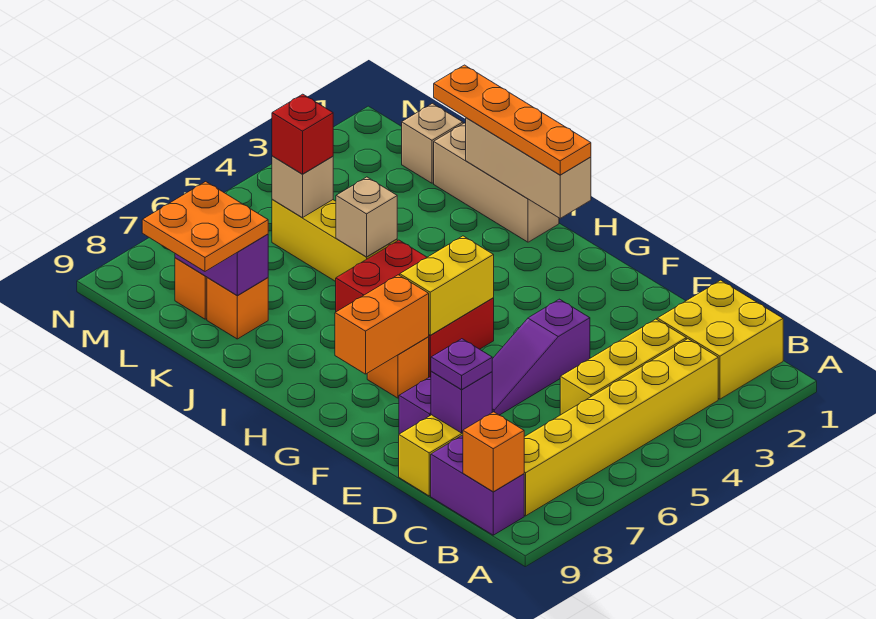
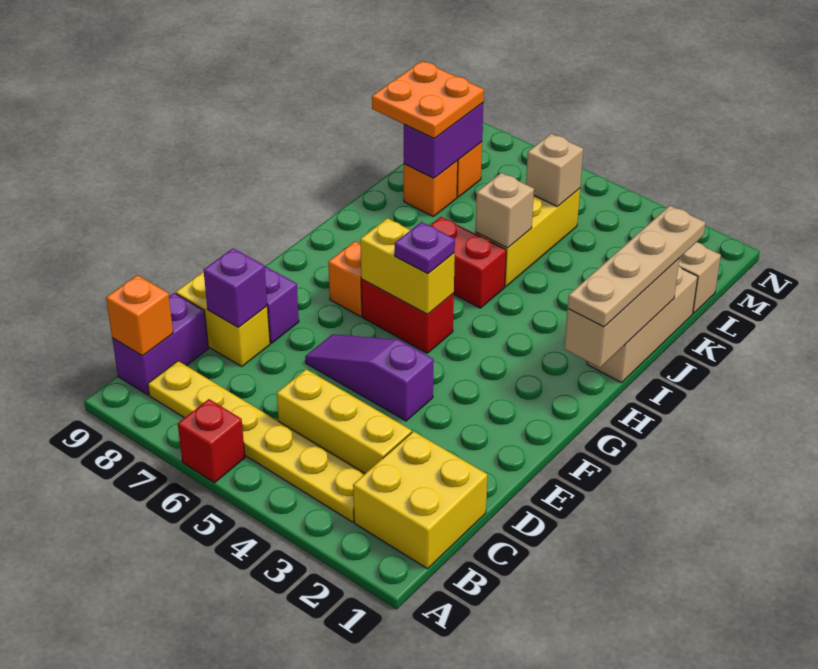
yellow brick B3:B8 level 1 -> yellow plate B3:B8 level 1
purple plate D8 level 3 -> purple plate G5 level 3
orange brick G7:G8 level 2 -> none
orange plate H1:K1 level 3 -> tan plate H1:K1 level 3
red brick L5 level 3 -> red brick A6 level 1

